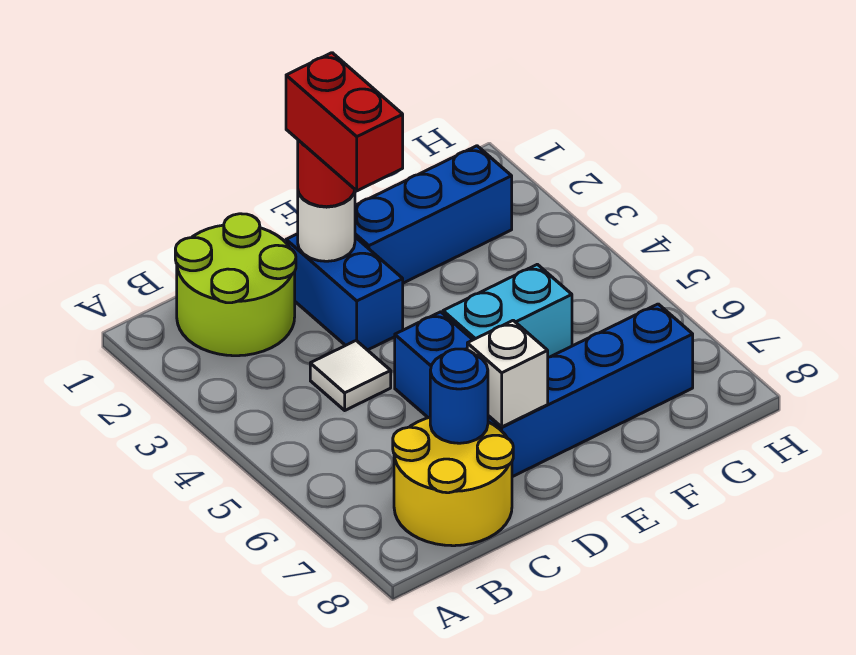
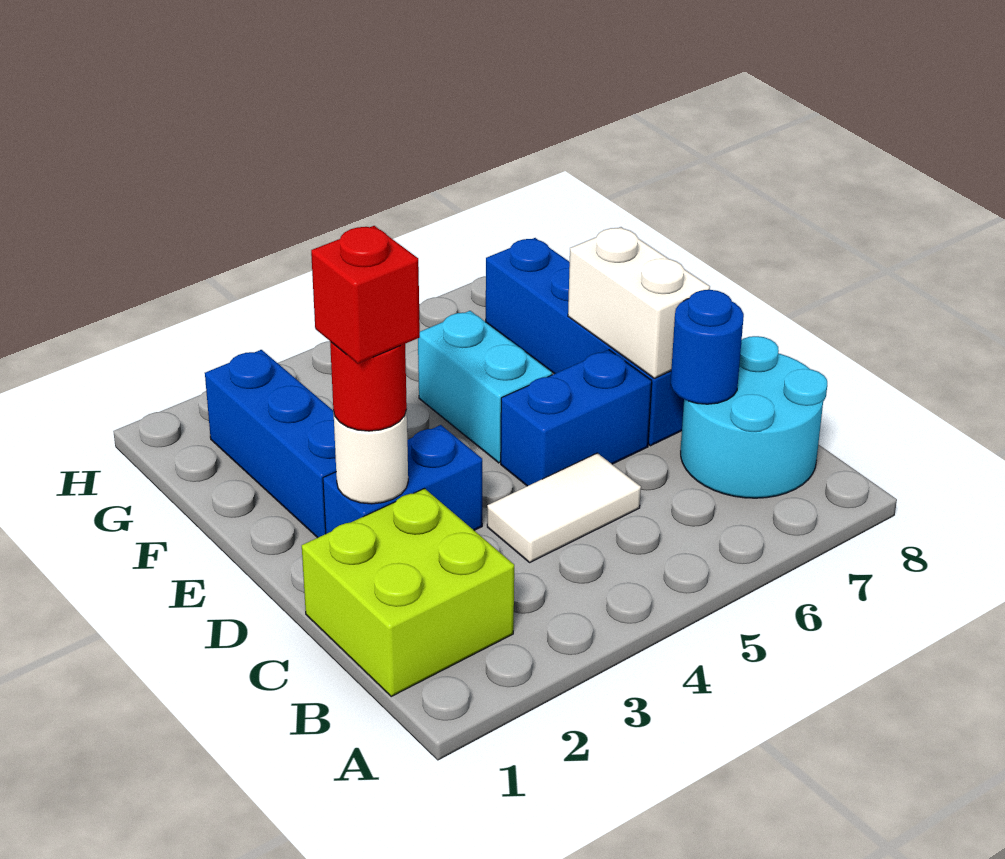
lime round brick B1:C2 level 1 -> lime brick B1:C2 level 1
yellow round brick B7:C8 level 1 -> cyan round brick B7:C8 level 1
white tile C4 level 1 -> white tile C4:C5 level 1
red brick D2:D3 level 4 -> red brick D2 level 4
white brick D7 level 2 -> white brick D7:E7 level 2

